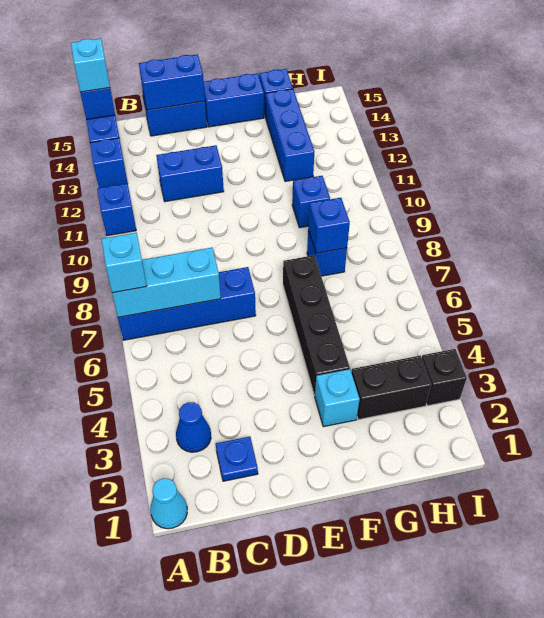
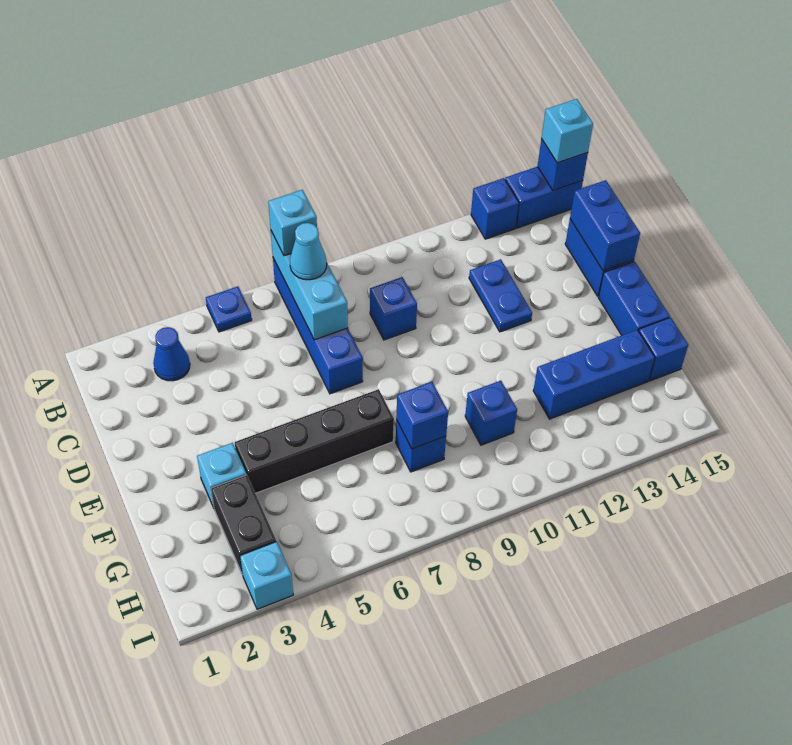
cyan cone A1 level 1 -> cyan cone B7 level 3
blue brick A11 level 1 -> blue brick C9 level 1
blue plate C2 level 1 -> blue plate A5 level 1
blue brick C12:D12 level 1 -> blue plate C12:D12 level 1
black brick I3 level 1 -> cyan brick I3 level 1

